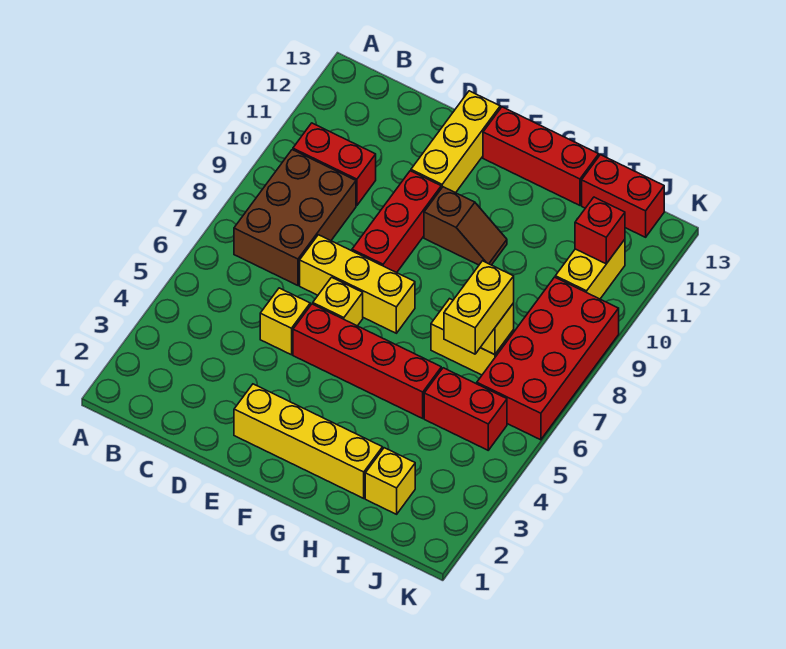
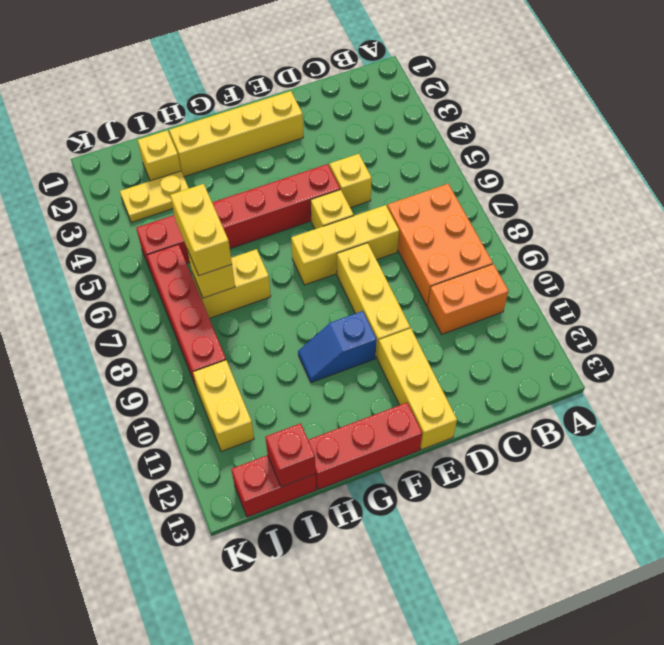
brown brick B7:C9 level 1 -> orange brick B7:C9 level 1
red brick B10:C10 level 1 -> orange brick B10:C10 level 1
red brick E8:E10 level 1 -> yellow brick E8:E10 level 1
brown slope F10:G10 level 1 top F -> blue slope F10:G10 level 1 top F
none -> yellow plate I3:J3 level 1
red brick J6:K9 level 1 -> red brick J6:J9 level 1
red brick J11 level 2 -> red brick I13 level 2

